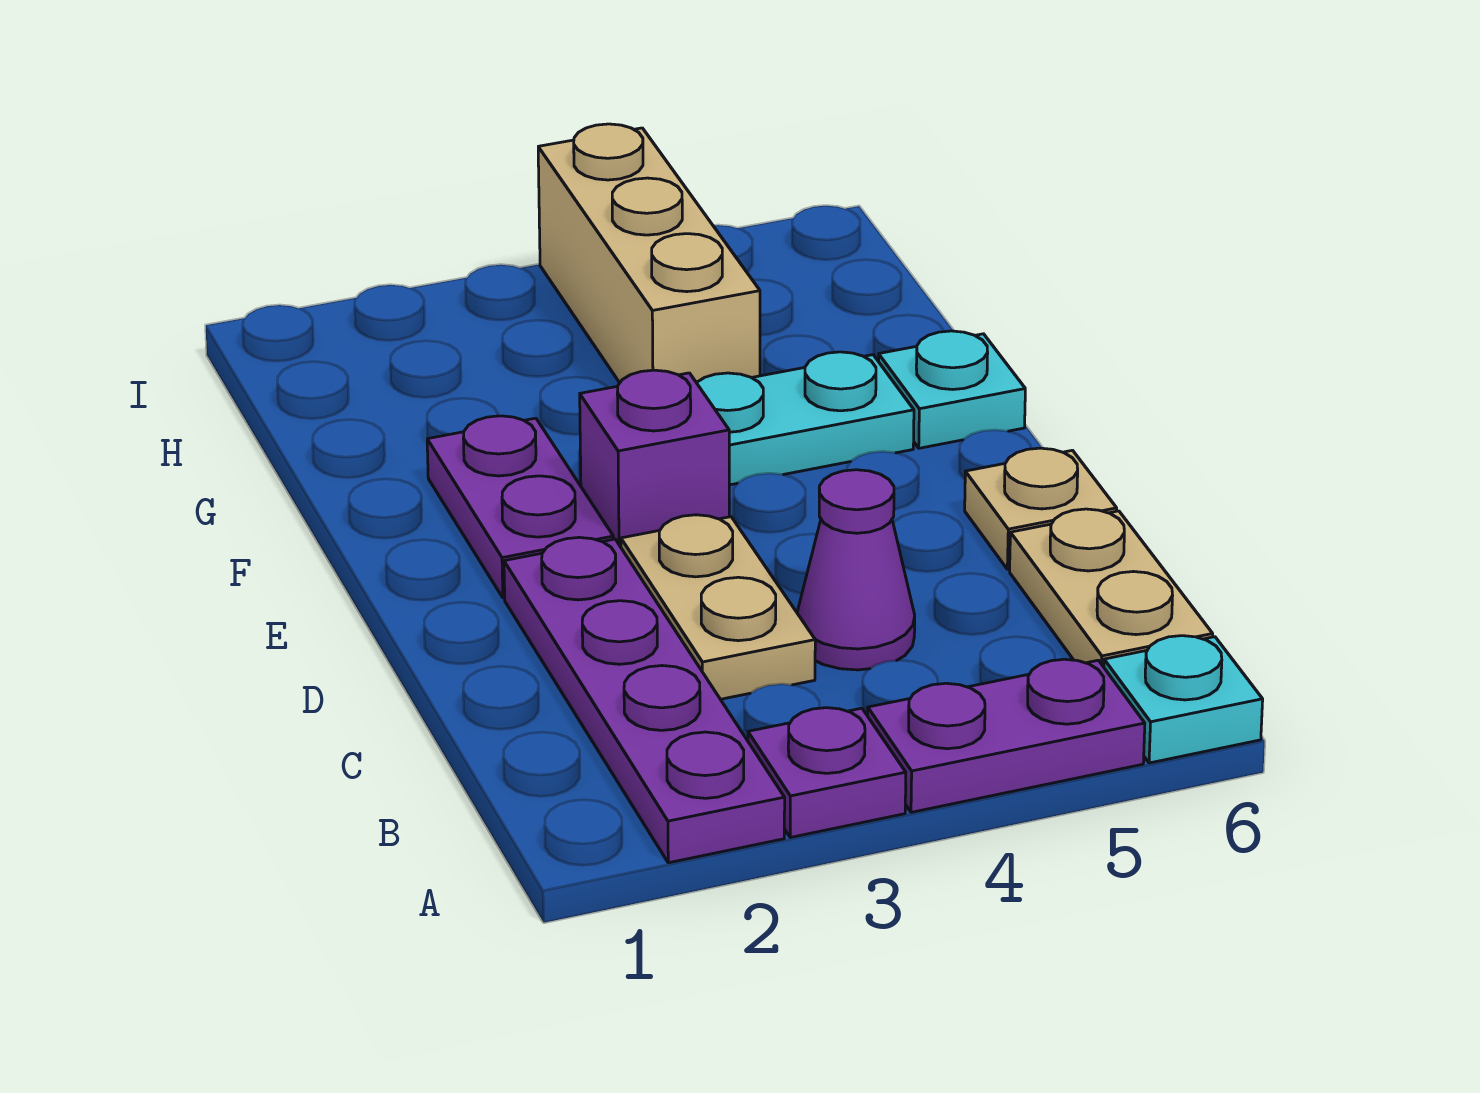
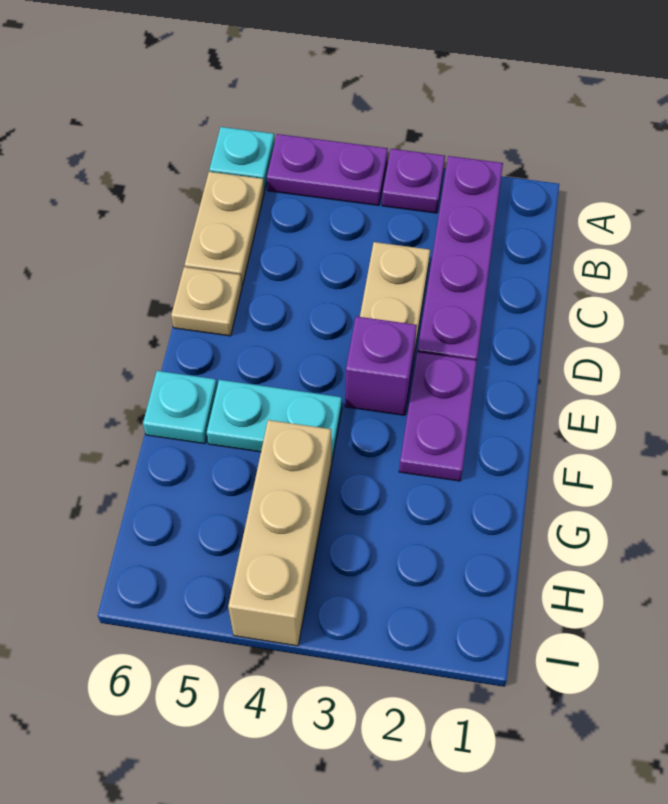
purple cone C4 level 1 -> none

